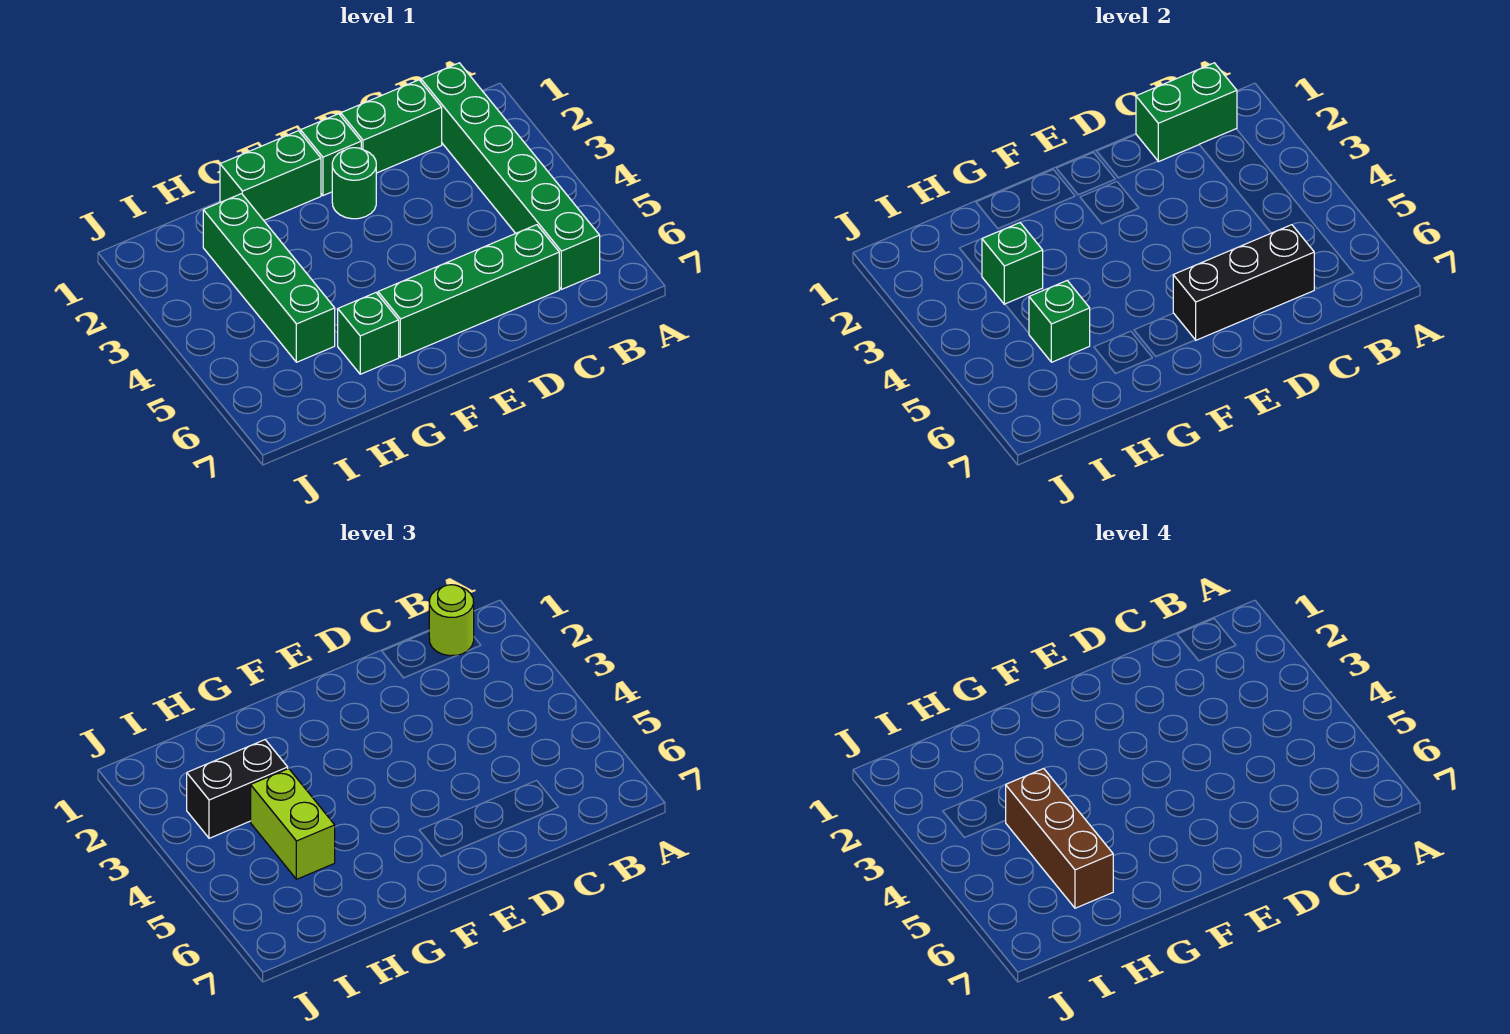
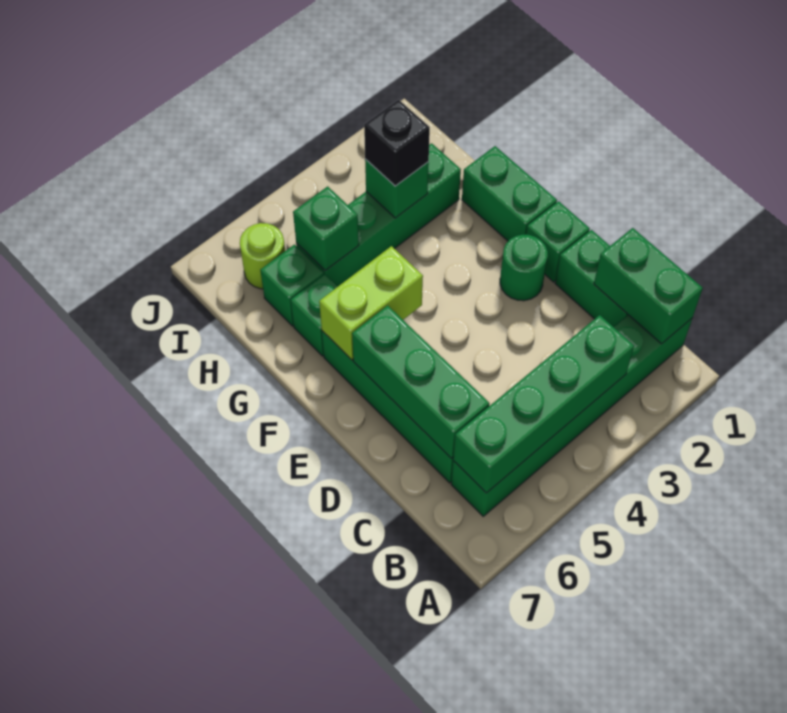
lime round brick B1 level 3 -> lime round brick I6 level 1
none -> green brick B3:B6 level 2
black brick C6:E6 level 2 -> green brick C6:E6 level 2
black brick H3:I3 level 3 -> black brick H3 level 3
lime brick H4:H5 level 3 -> lime brick F5:F6 level 2
brown brick H4:H6 level 4 -> none
none -> green brick H6 level 1

